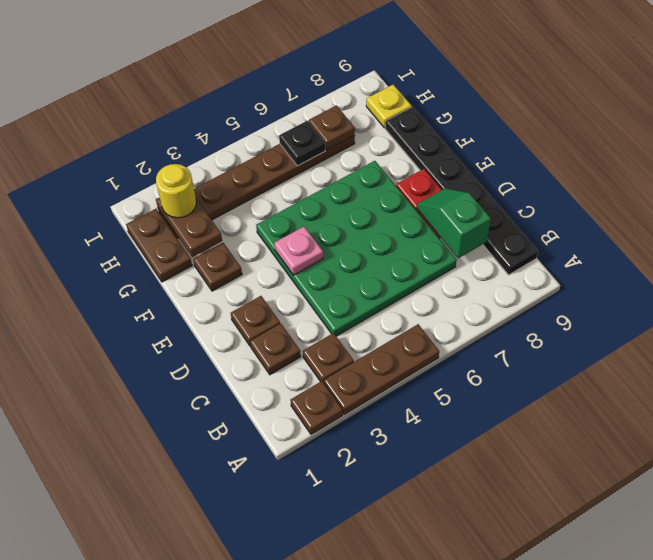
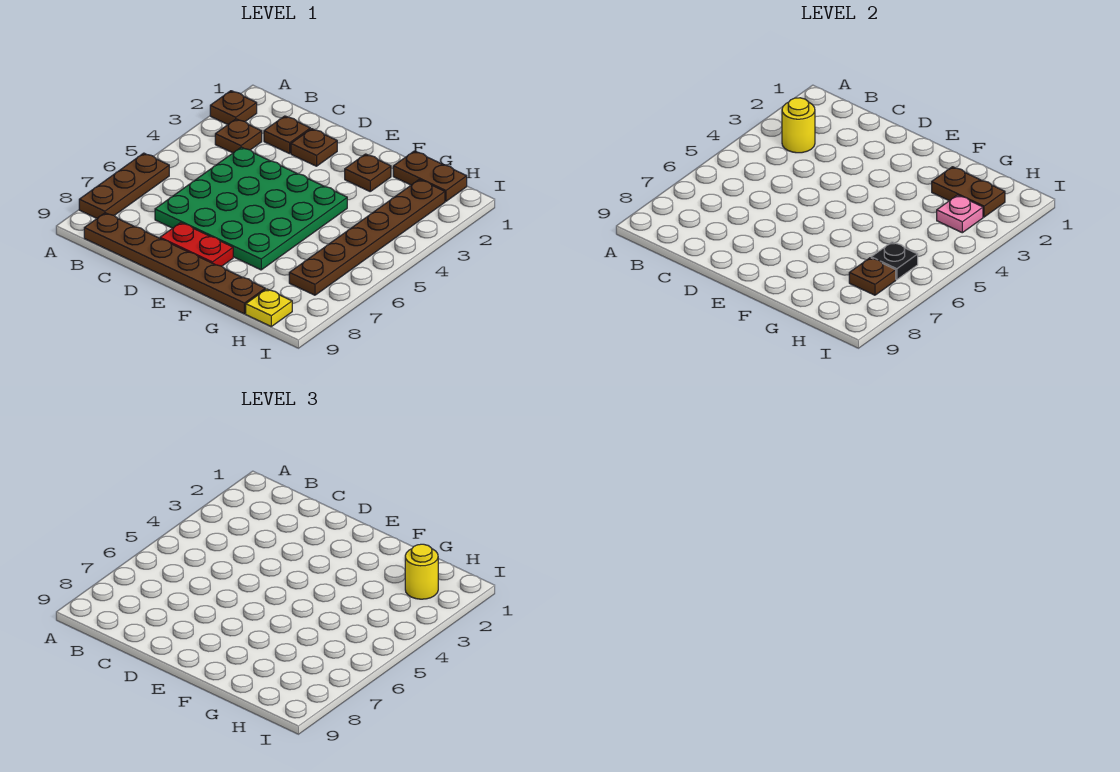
brown plate A3:A5 level 1 -> brown plate A6:A8 level 1
none -> yellow round brick B3 level 2
black plate B9:G9 level 1 -> brown plate B9:G9 level 1
green slope C8:D8 level 2 top C -> none
pink plate E4 level 2 -> pink plate H3 level 2

